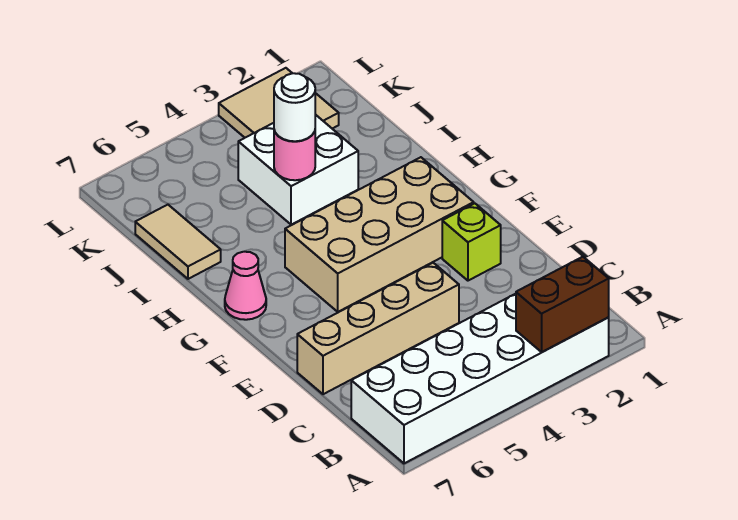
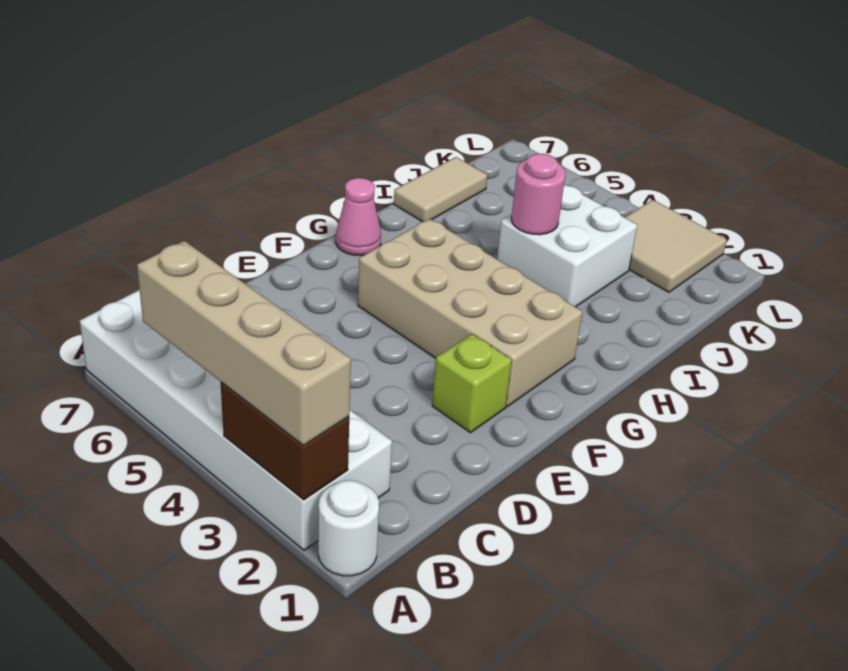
tan brick D4:D7 level 1 -> tan brick A2:A5 level 3
white round brick I4 level 3 -> white round brick A1 level 1

